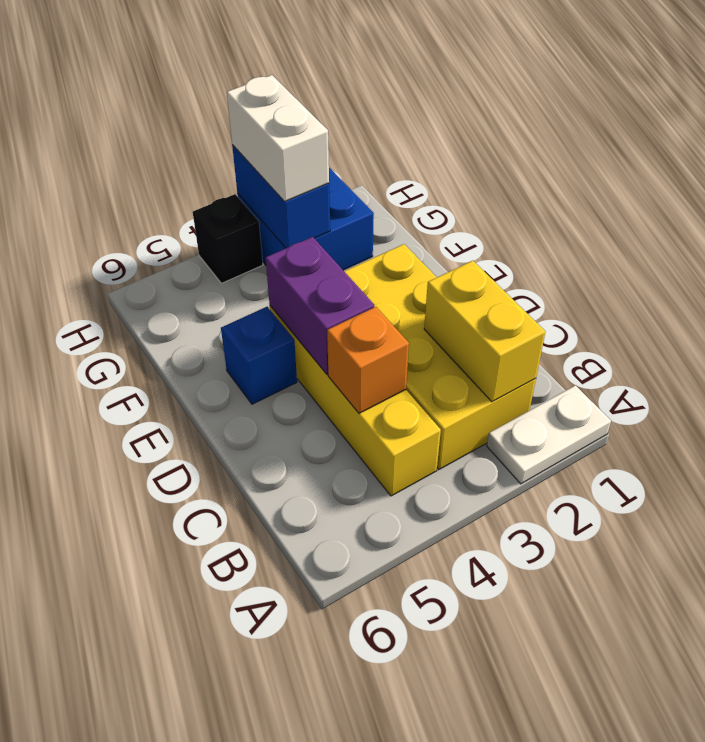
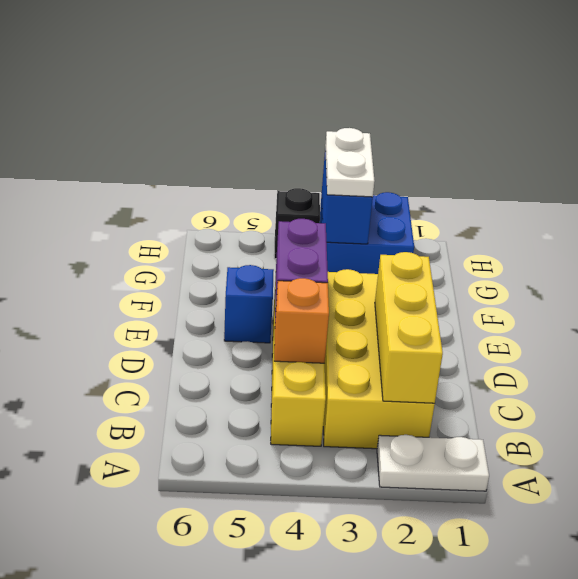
yellow brick B2:C2 level 2 -> yellow brick B2:D2 level 2
white brick G3:H3 level 3 -> white plate G3:H3 level 3

